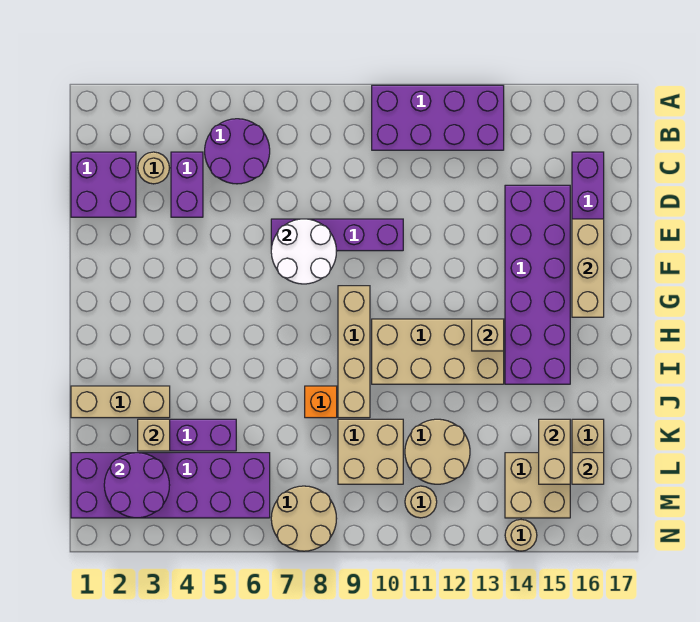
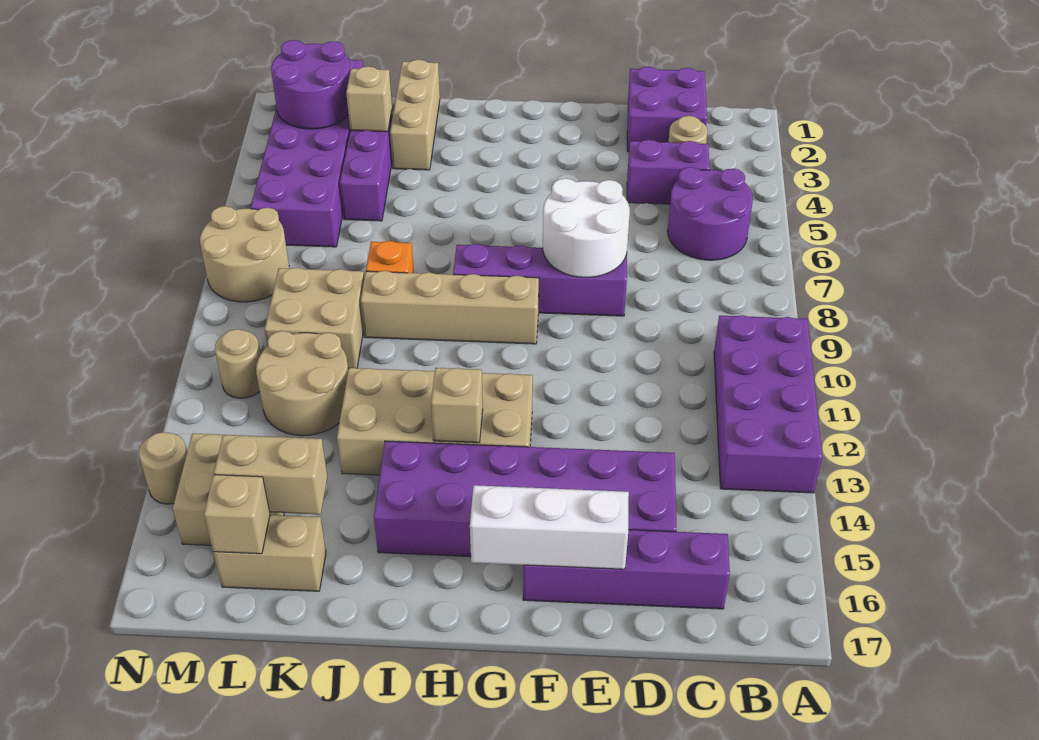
purple brick E7:E10 level 1 -> purple brick E8:H8 level 1
tan brick E16:G16 level 2 -> white brick E16:G16 level 2
tan brick H10:I13 level 1 -> tan brick G12:J13 level 1

